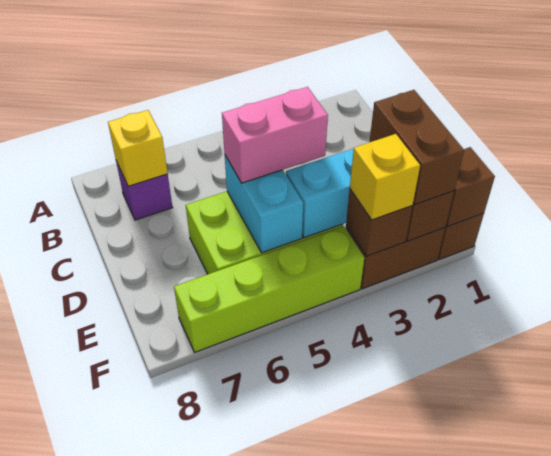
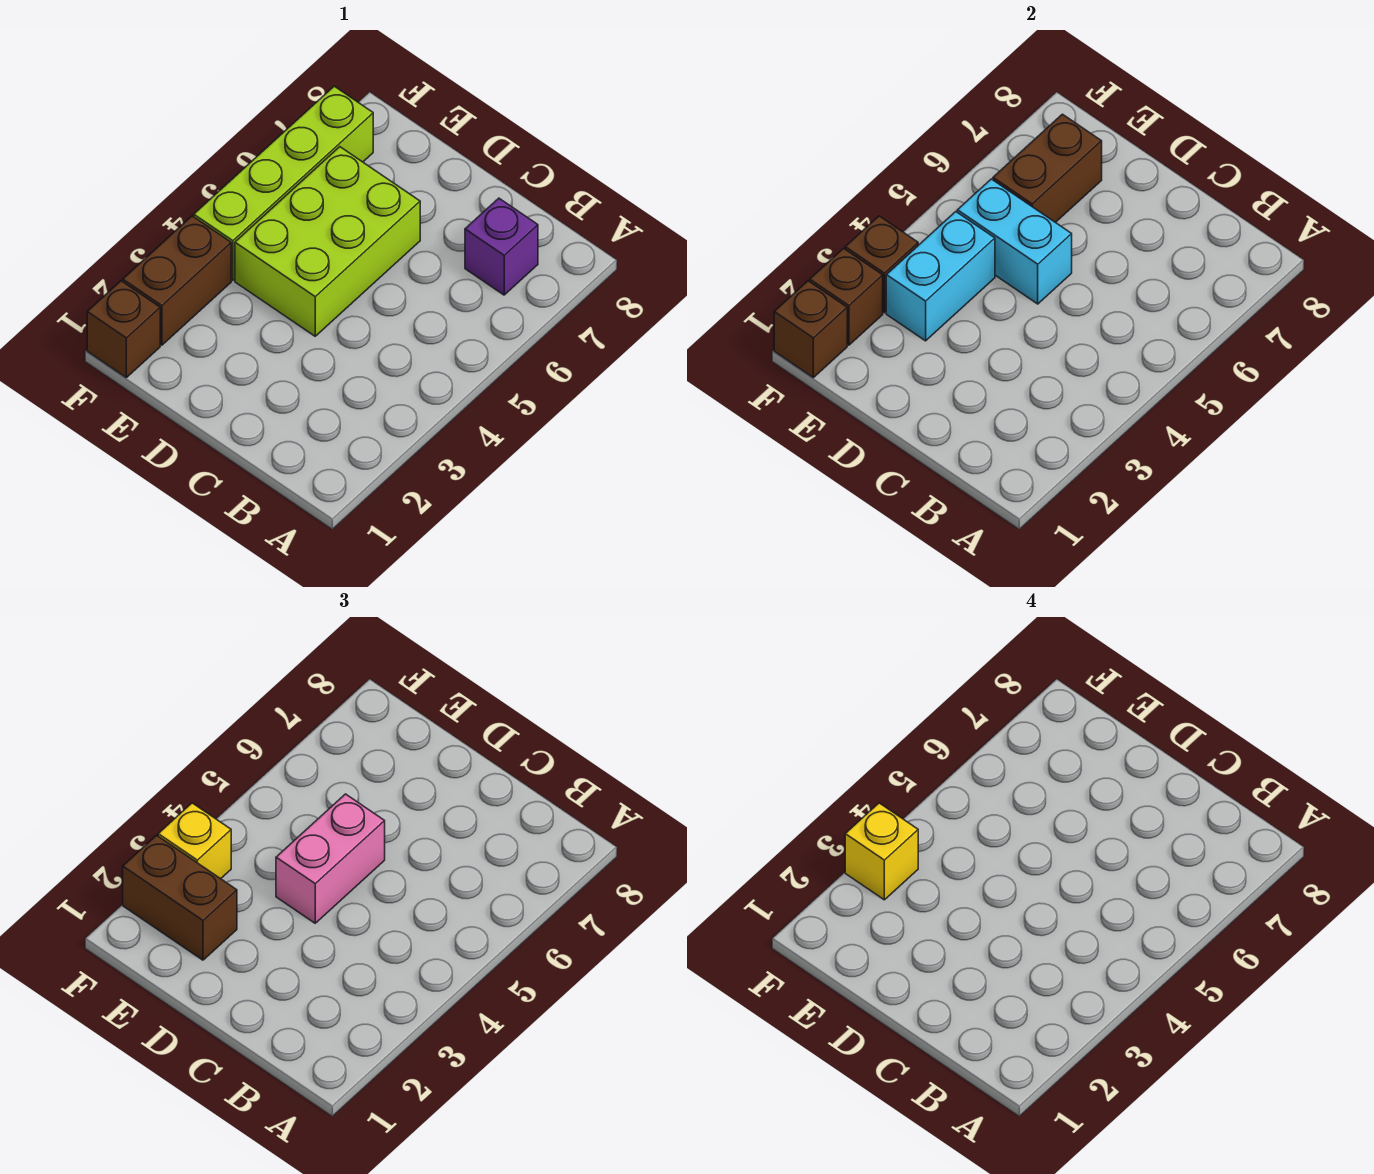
yellow brick B7 level 2 -> yellow brick F3 level 4
none -> brown brick E6:E7 level 2

